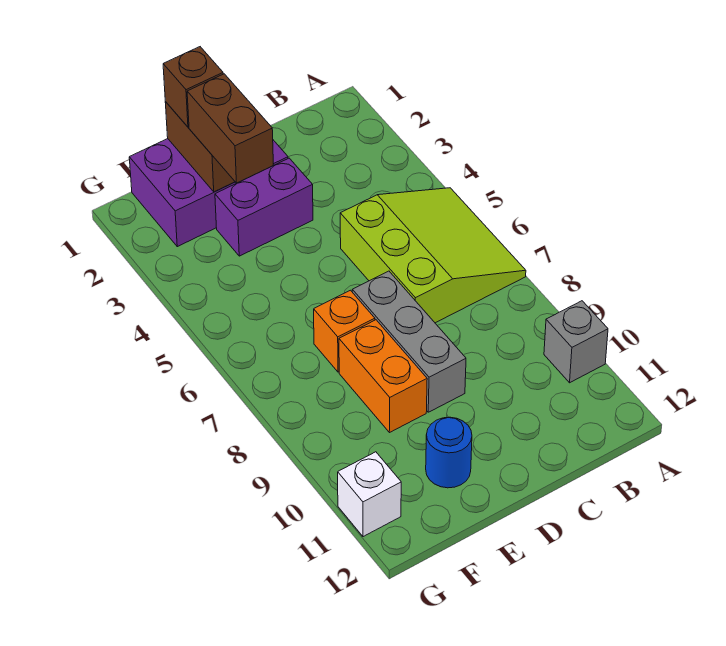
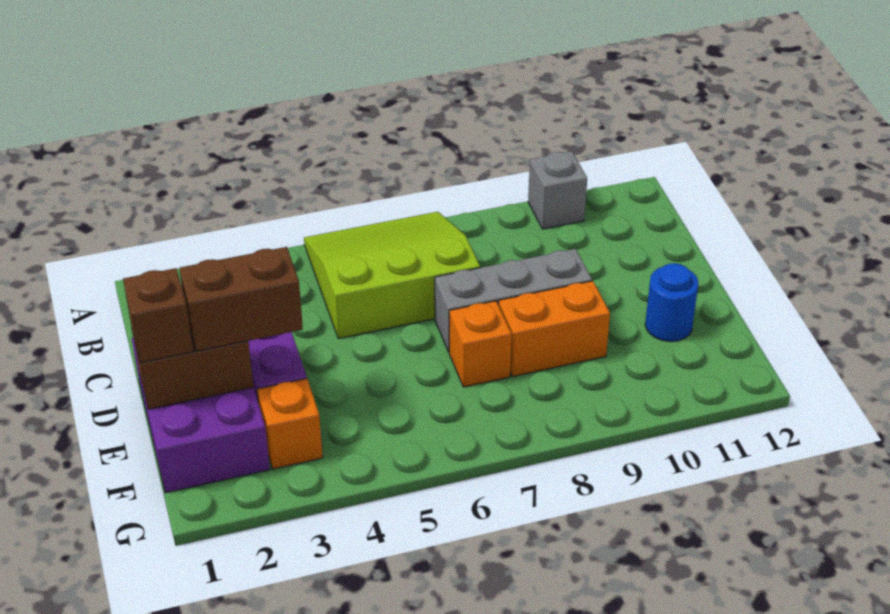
none -> orange brick F3 level 1
white brick G11 level 1 -> none

